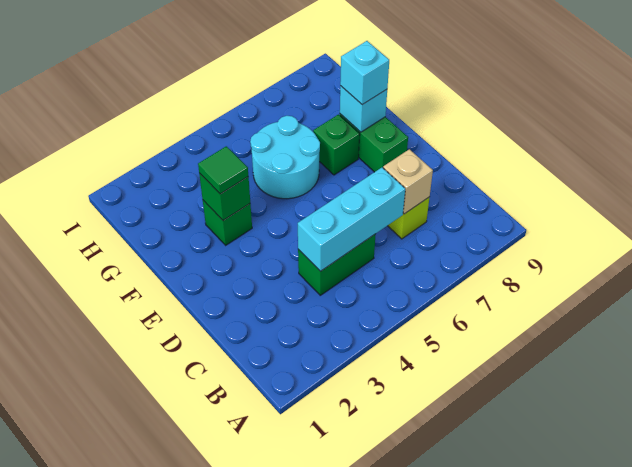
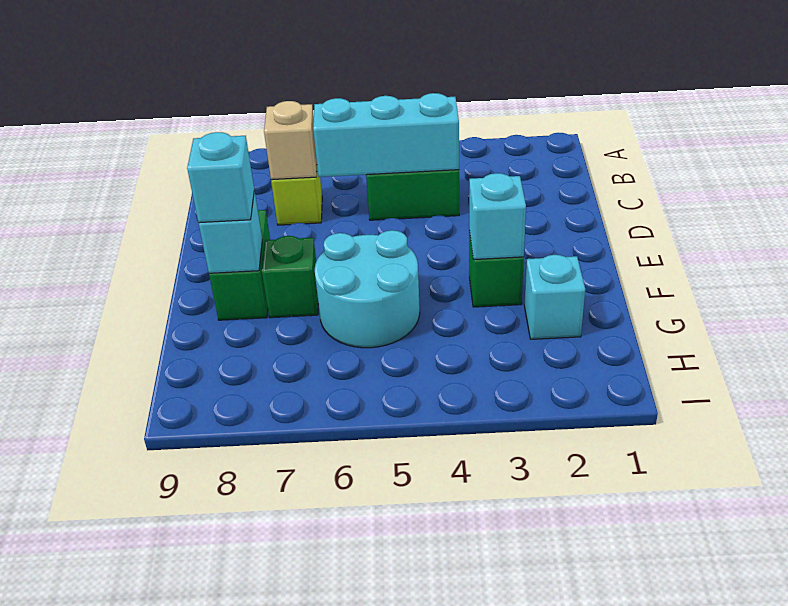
green brick F3 level 2 -> cyan brick F3 level 2
green tile F3 level 3 -> none
none -> cyan brick G2 level 1

